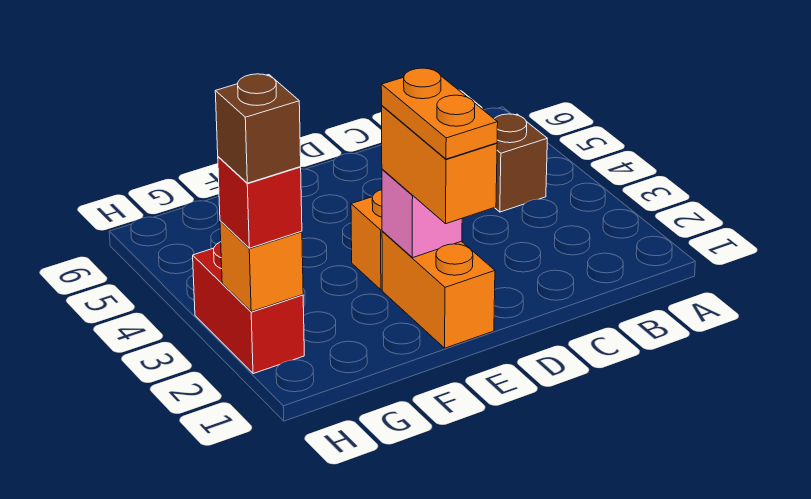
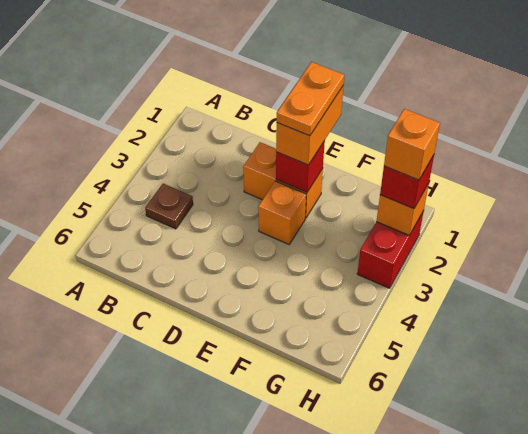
brown brick B4 level 1 -> brown plate B4 level 1
orange brick E1:E2 level 1 -> orange brick D2:E2 level 1
pink brick E2 level 2 -> red brick E2 level 2
brown brick H2 level 4 -> orange brick H2 level 4

